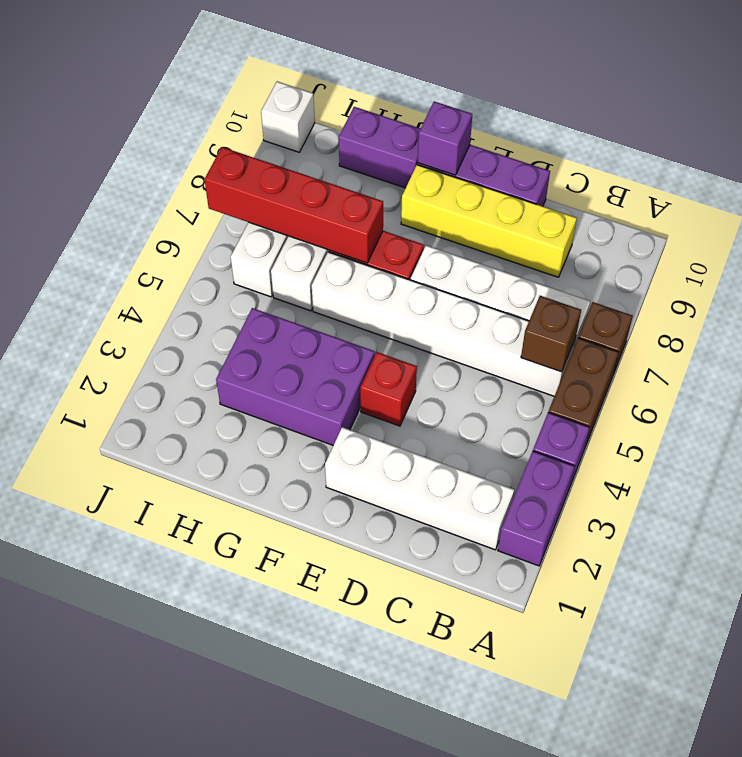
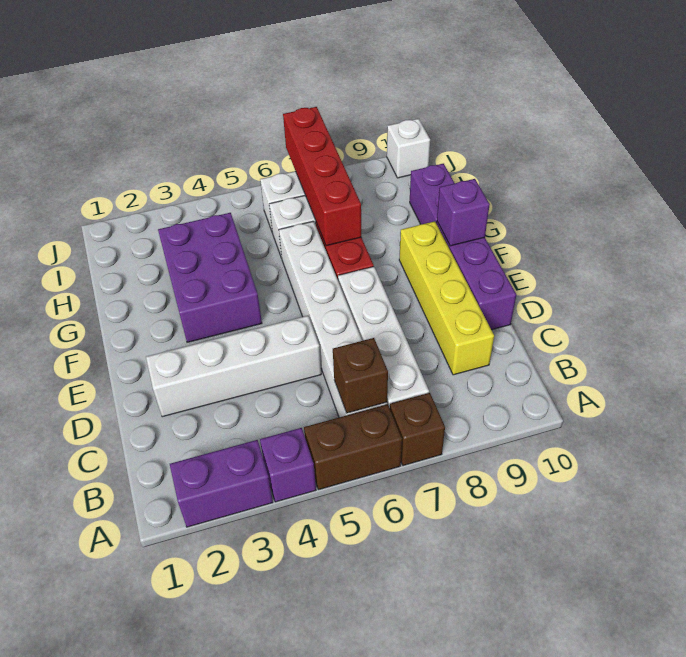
white brick B2:E2 level 1 -> white brick D2:D5 level 1
red brick E4 level 1 -> none

